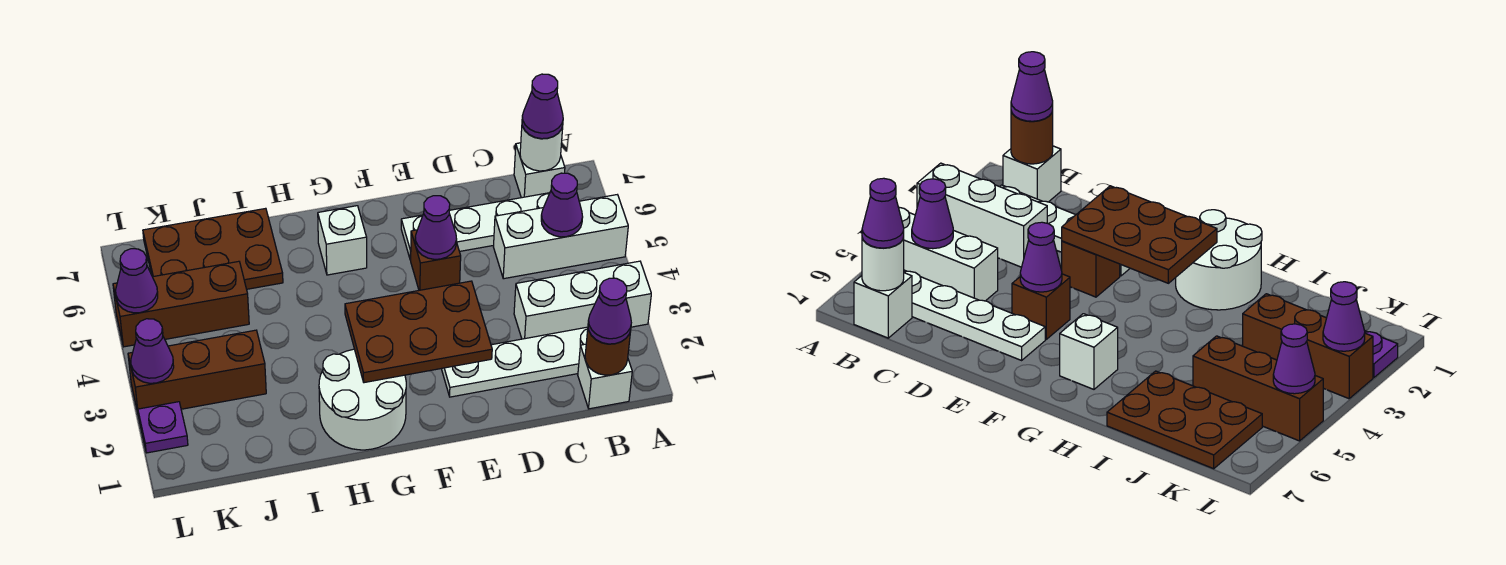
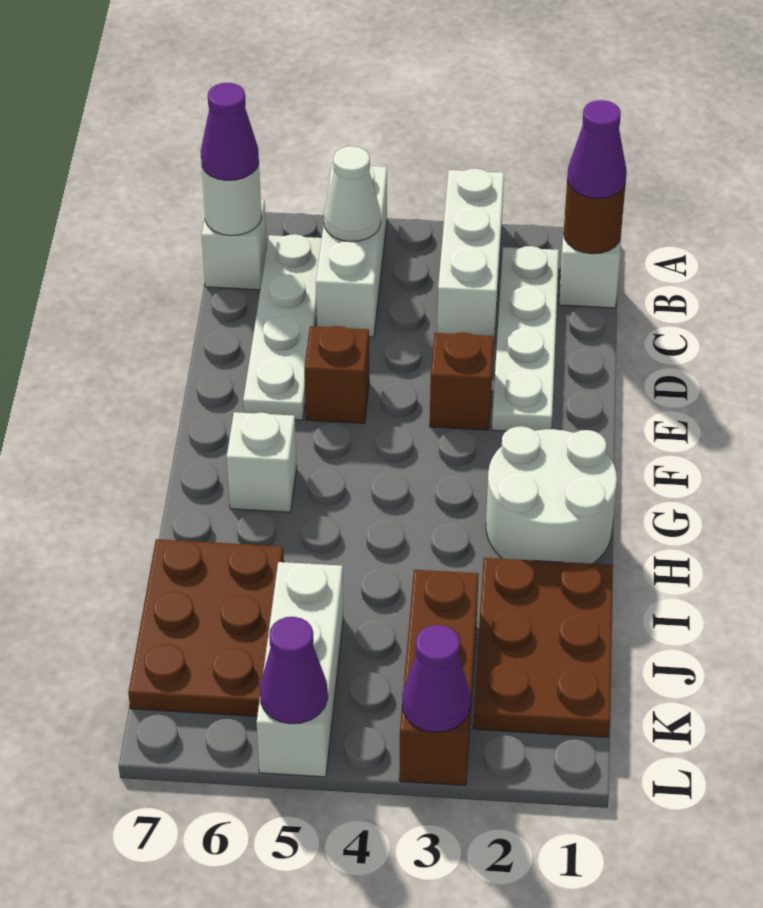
purple cone B5 level 2 -> white cone B5 level 2
brown plate E2:G3 level 2 -> brown plate I1:K2 level 1
purple cone E5 level 2 -> none
brown brick J5:L5 level 1 -> white brick J5:L5 level 1
purple plate L2 level 1 -> none

